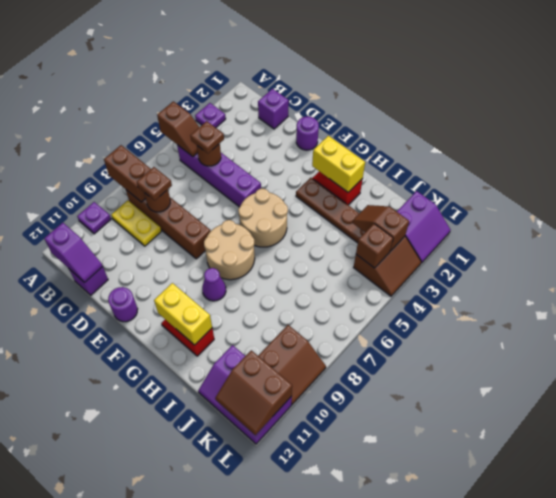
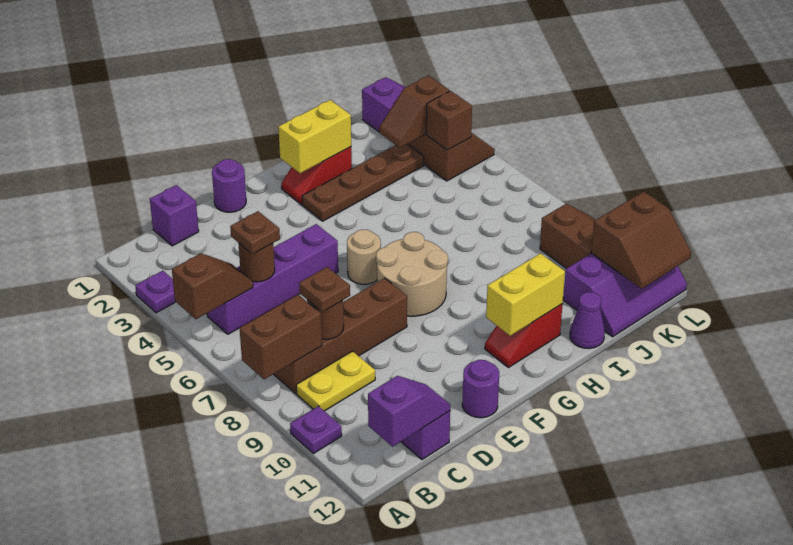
tan round brick F5:G6 level 1 -> tan round brick F6 level 1
purple cone G9 level 1 -> purple cone I12 level 1

